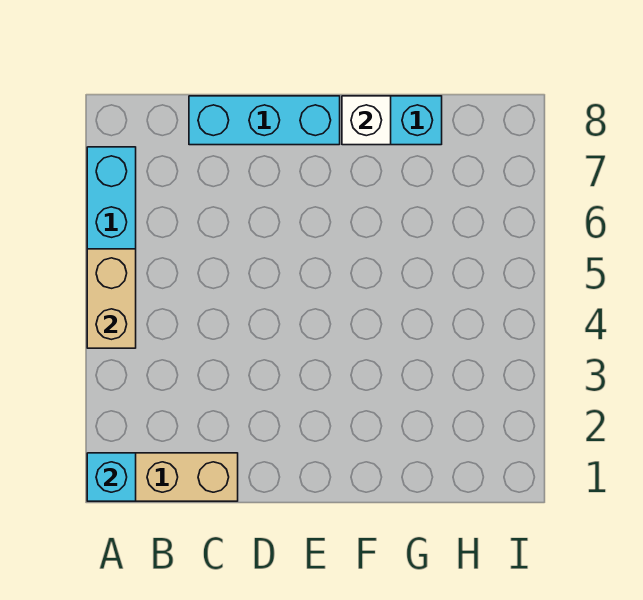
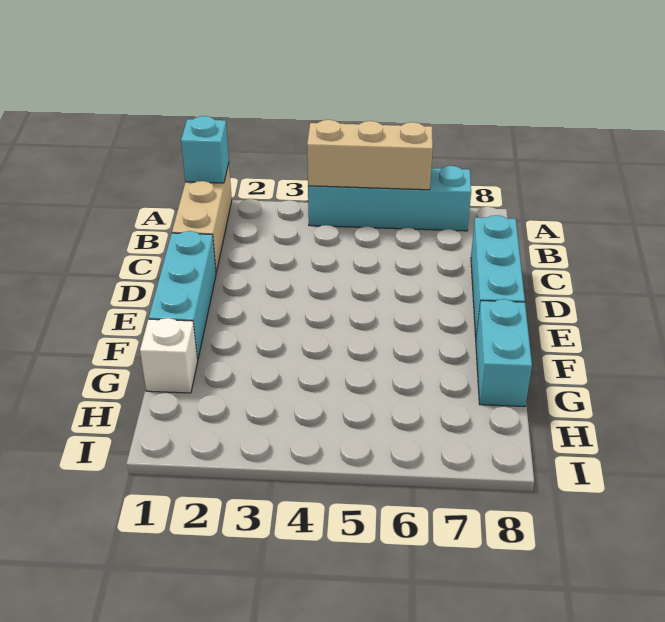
tan brick A4:A5 level 2 -> tan brick A4:A6 level 2
none -> cyan brick D1:F1 level 1
white brick F8 level 2 -> white brick G1 level 1

